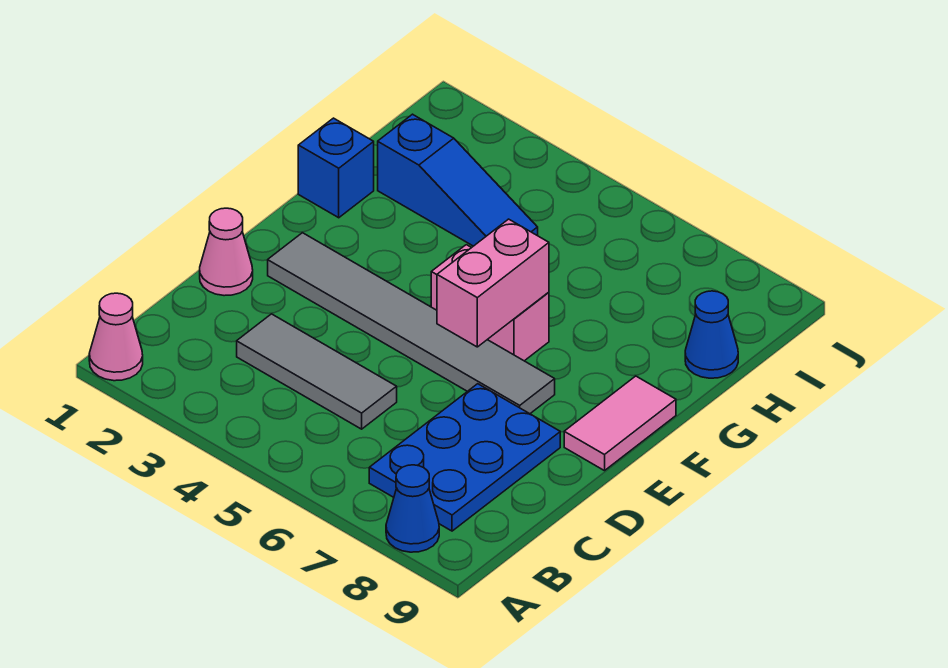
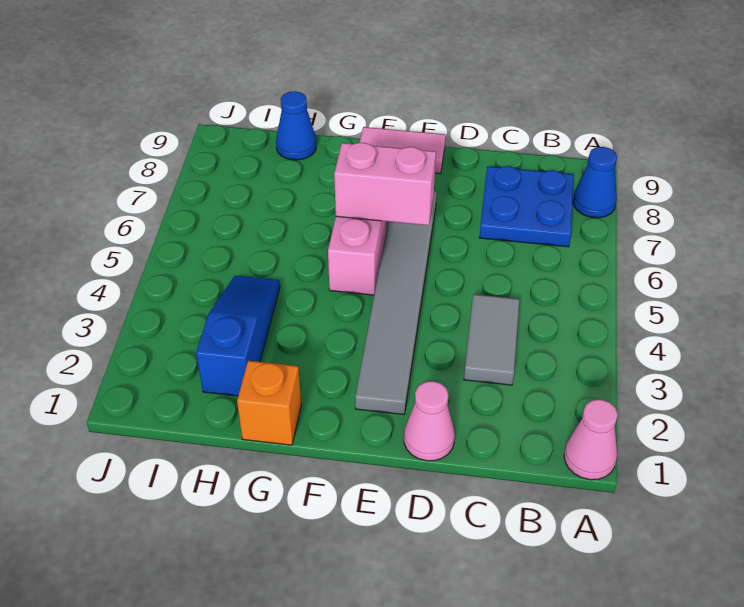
blue plate B7:D8 level 1 -> blue plate B7:C8 level 1
grey tile C3:C5 level 1 -> grey tile C3:C4 level 1
blue brick G1 level 1 -> orange brick G1 level 1

